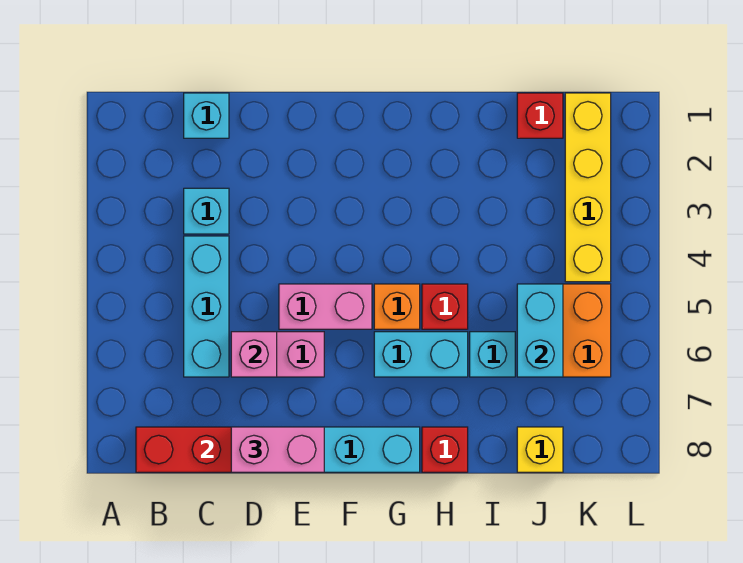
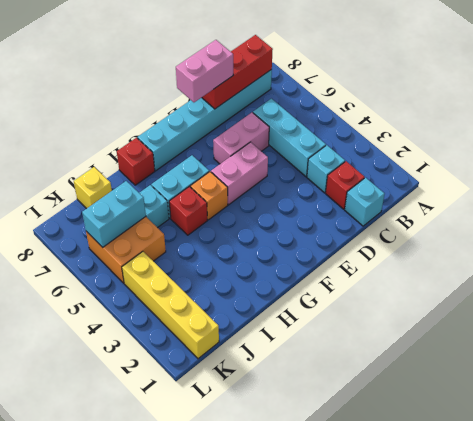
pink brick D6 level 2 -> none
red brick J1 level 1 -> red brick C2 level 1
cyan brick J5:J6 level 2 -> cyan brick J6:K6 level 2

